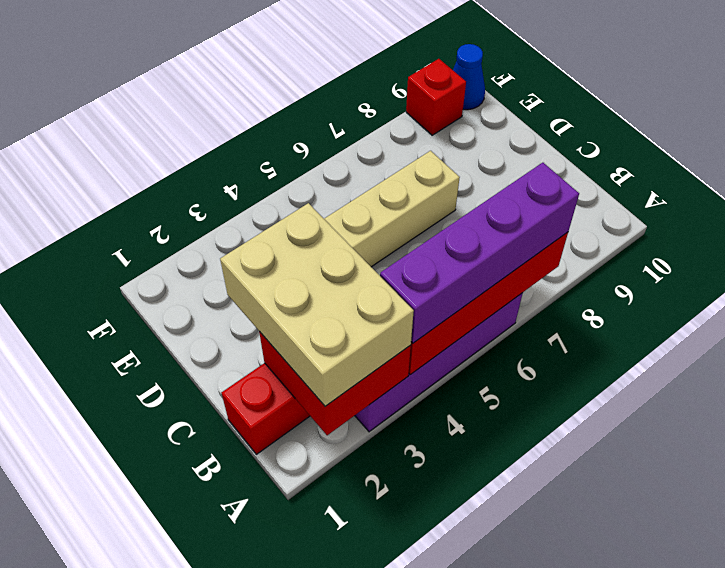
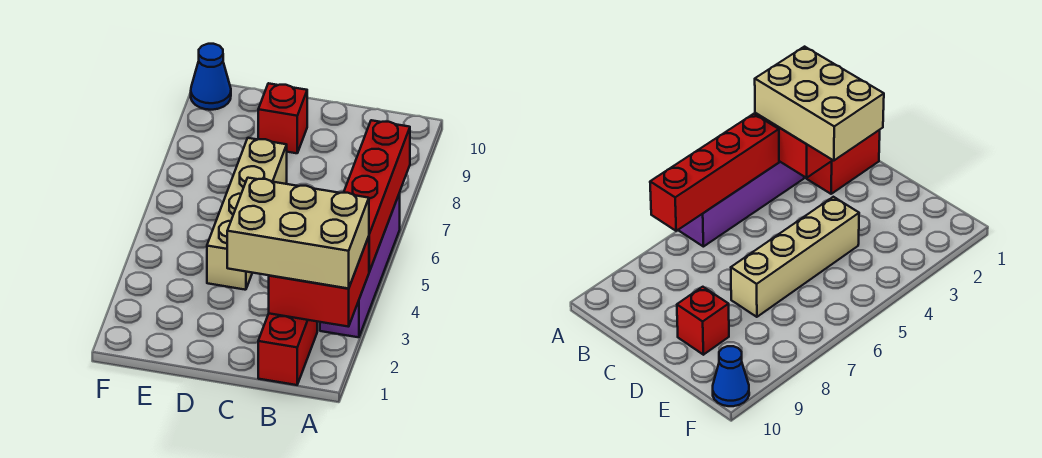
purple brick A4:A7 level 3 -> none
red brick F9 level 1 -> red brick D9 level 1

